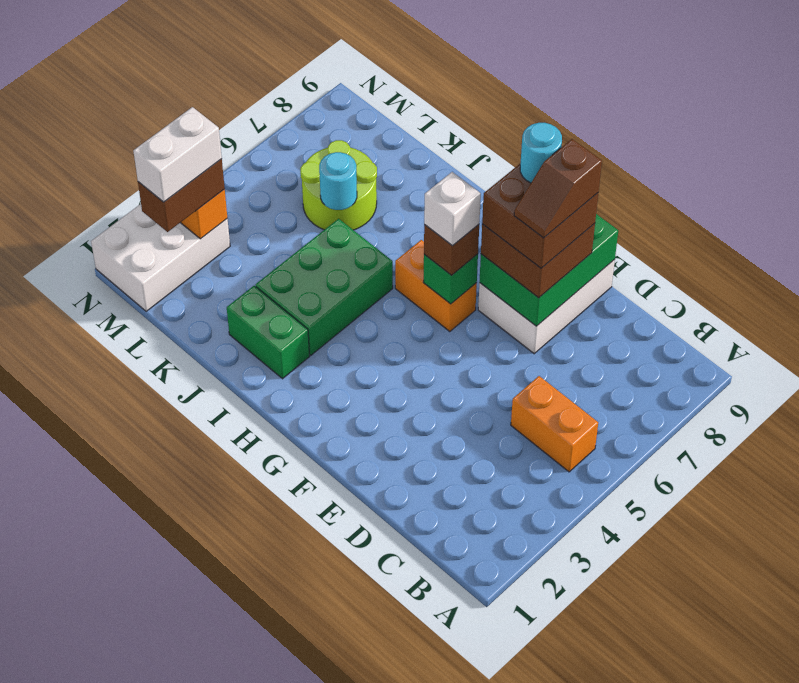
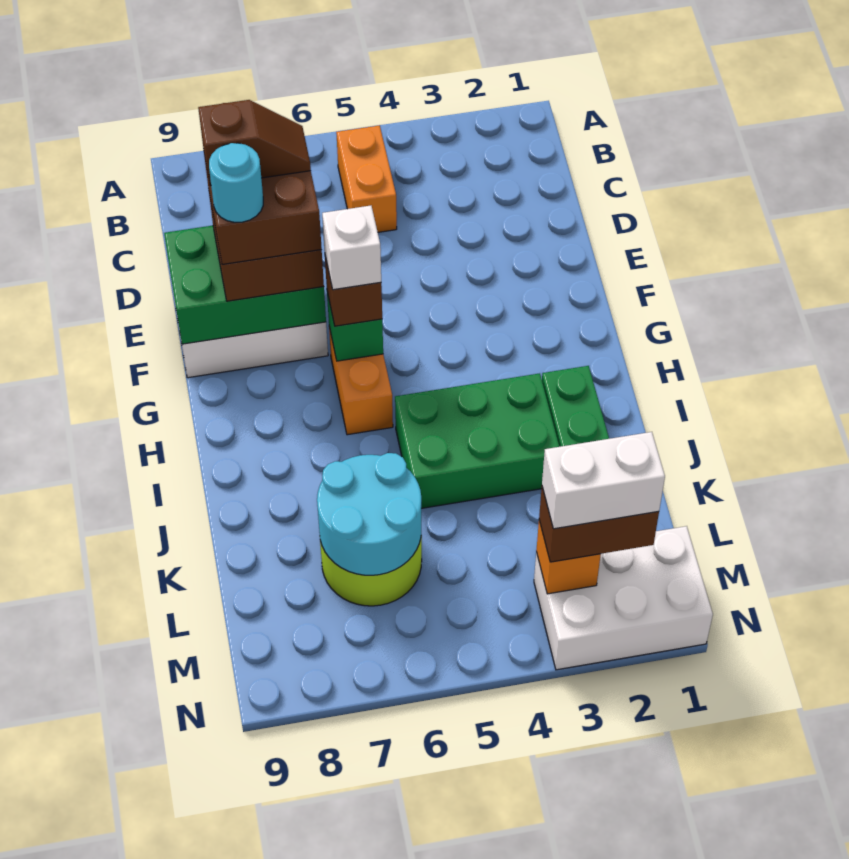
cyan round brick K6 level 2 -> cyan round brick K6:L7 level 2

